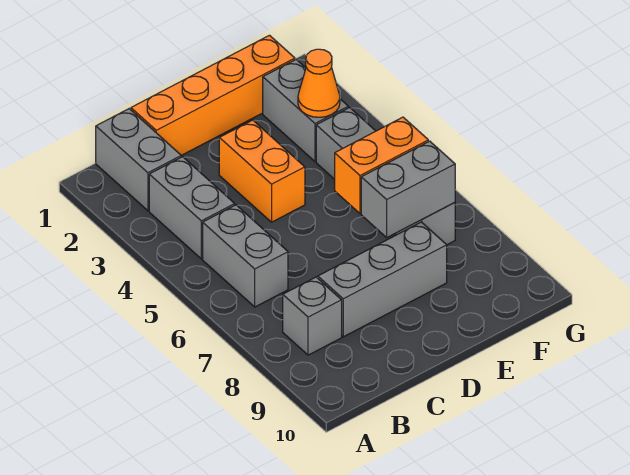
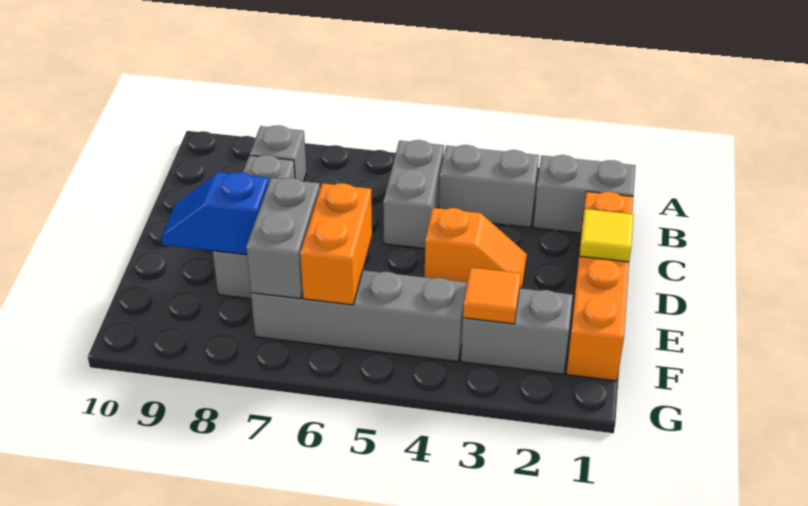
grey brick B5:B6 level 1 -> grey brick B5:C5 level 1
none -> yellow tile D1 level 2
orange brick D3:D4 level 1 -> orange slope D3:D4 level 1 top 4
none -> blue slope E8:E9 level 2 top 8
orange cone F3 level 2 -> orange tile F3 level 2

